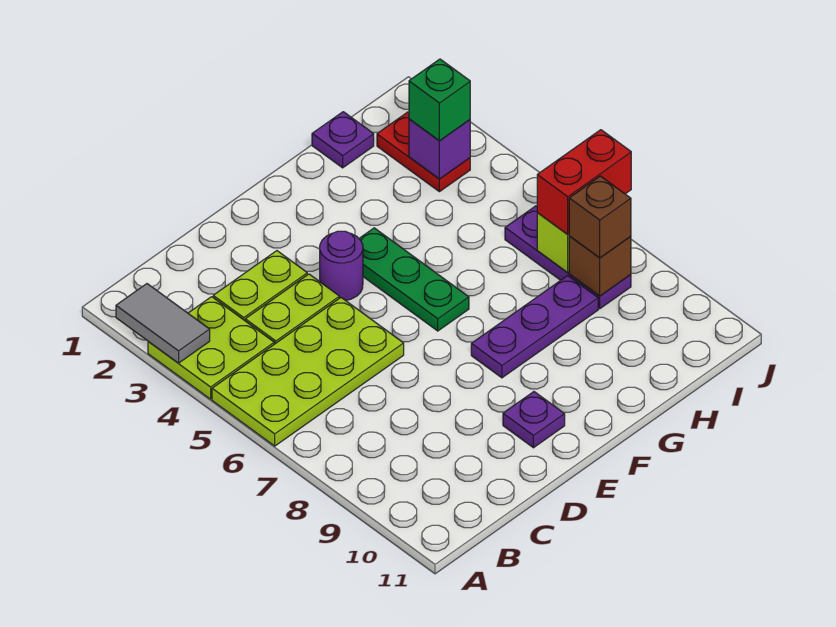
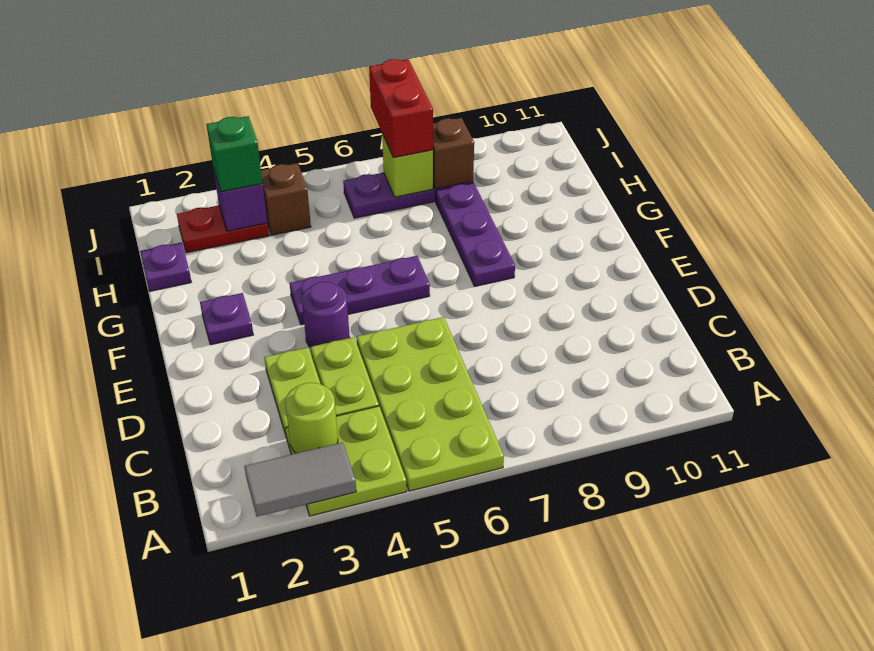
none -> lime round brick B3 level 2
purple plate E10 level 1 -> purple plate F2 level 1
green plate F4:F6 level 1 -> purple plate F4:F6 level 1
brown brick I8 level 3 -> brown brick I4 level 1

